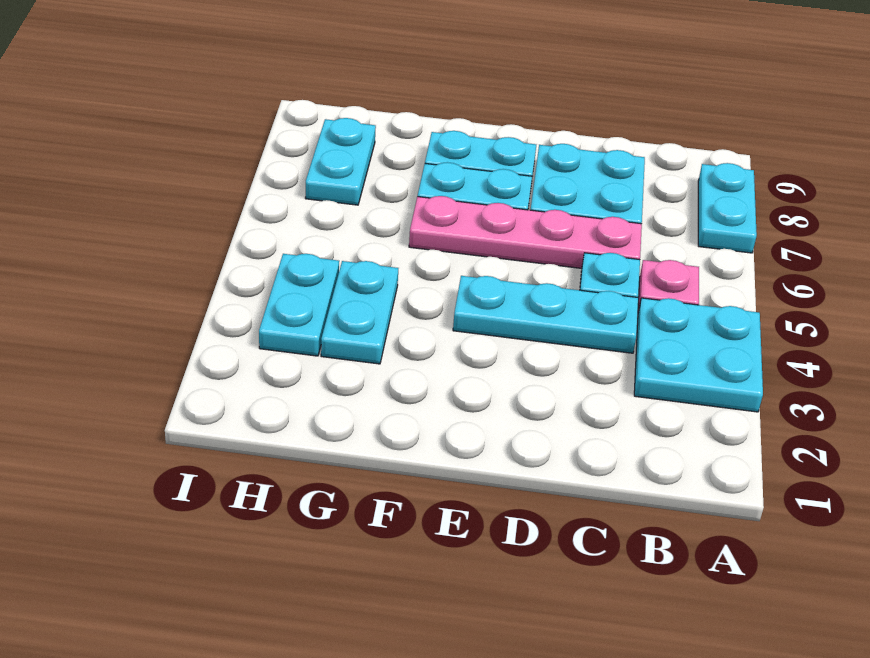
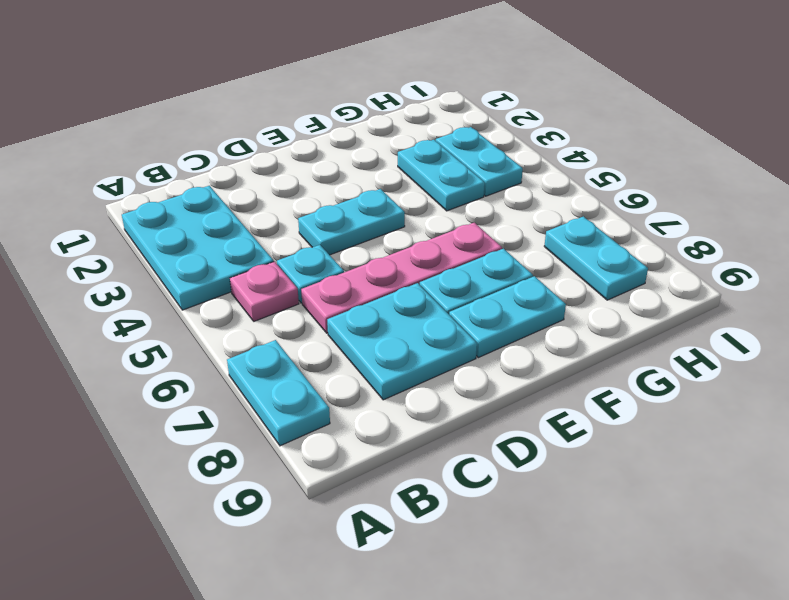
cyan plate A3:B4 level 1 -> cyan plate A2:B4 level 1
cyan plate C4:E4 level 1 -> cyan plate D4:E4 level 1

